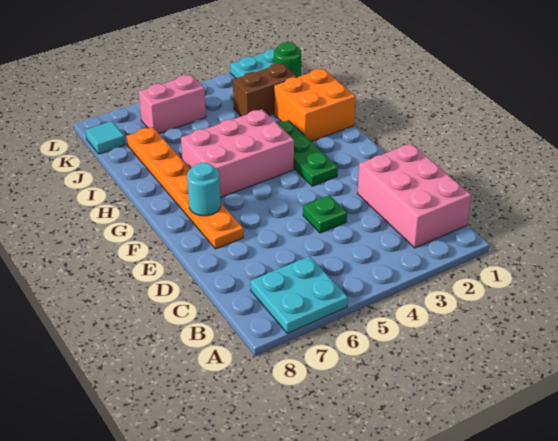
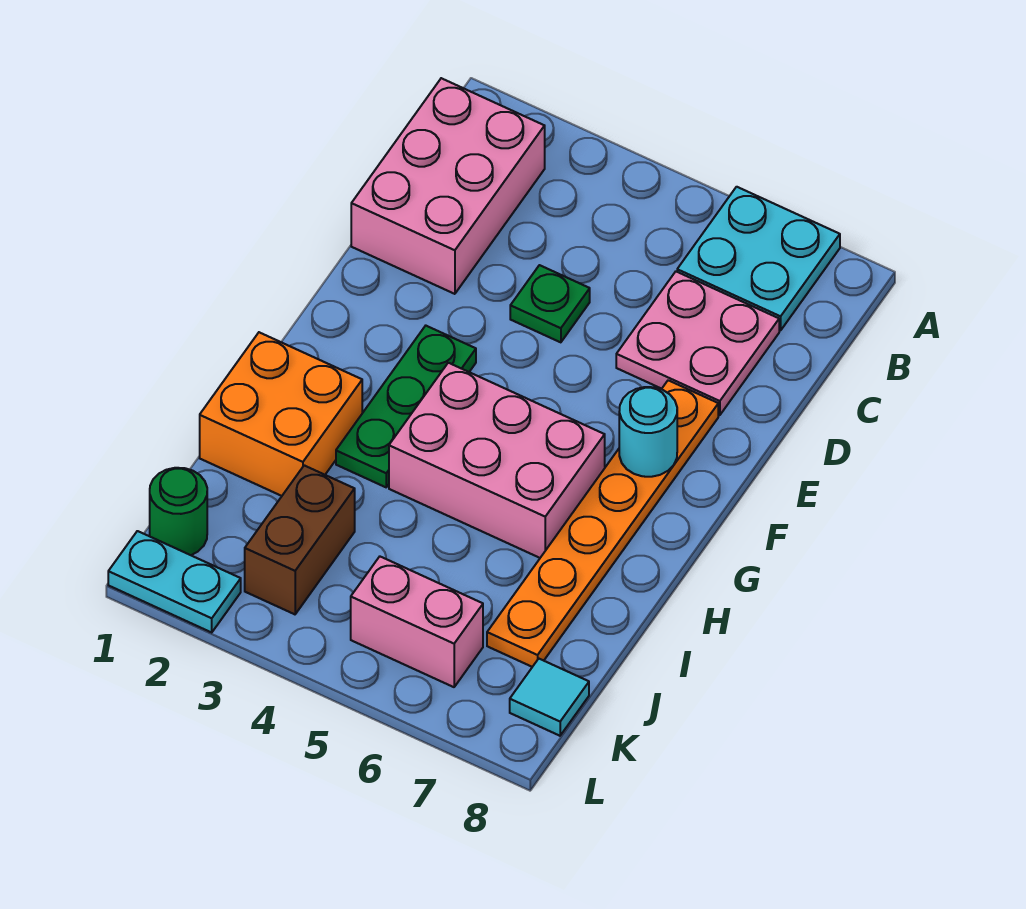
none -> pink plate C6:D7 level 1
brown brick J2:J3 level 1 -> brown brick J3:K3 level 1

